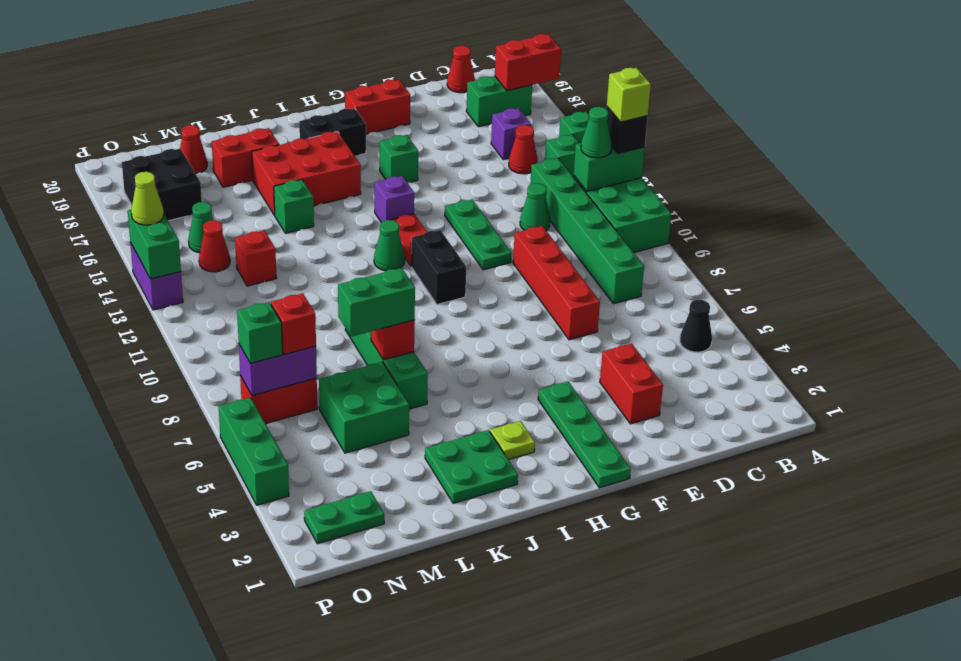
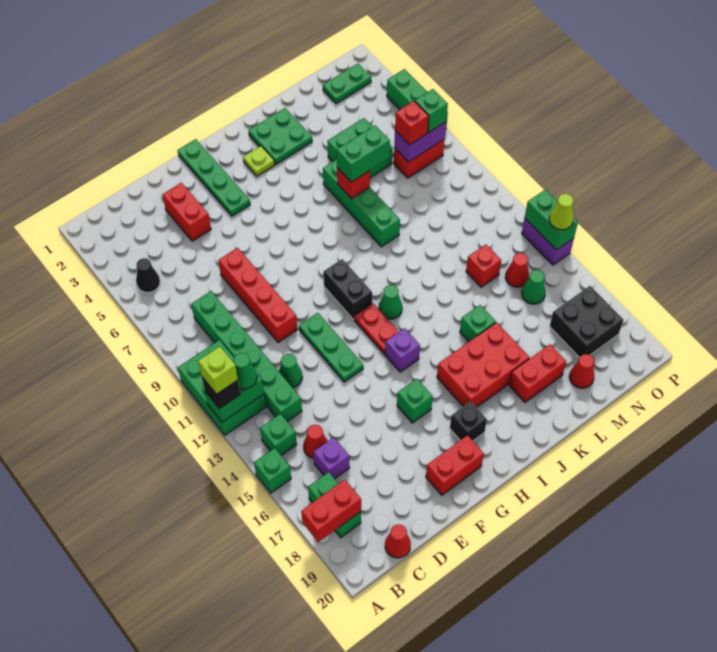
green brick B18:C18 level 1 -> green brick B17:B18 level 1
black brick H18:I18 level 1 -> black brick H18 level 1

